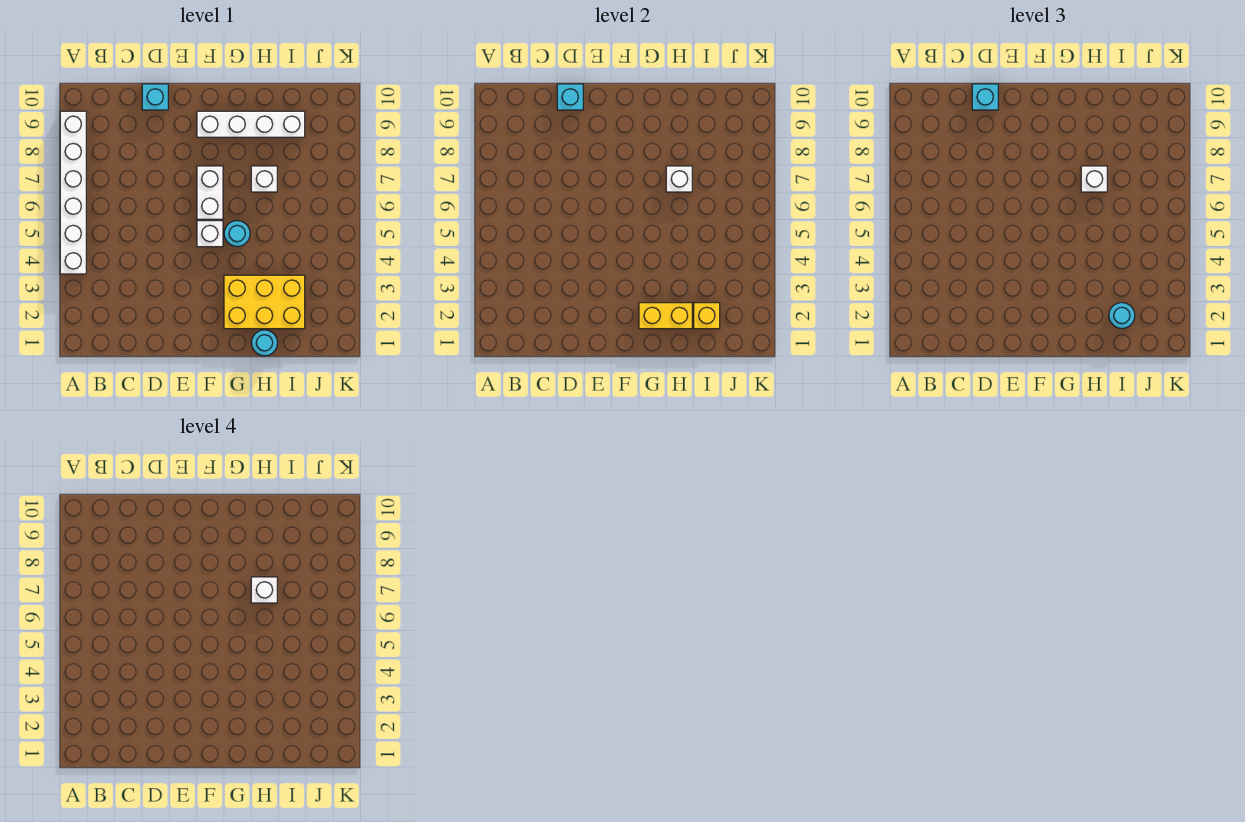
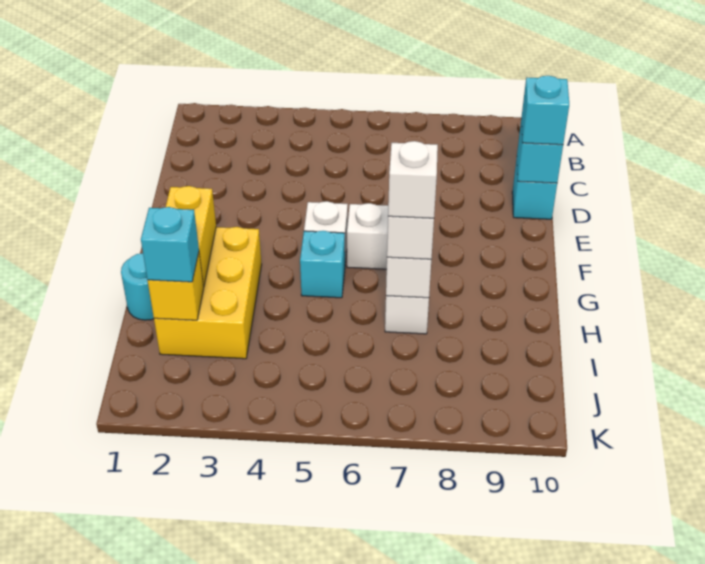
white brick A4:A9 level 1 -> none
white brick F9:I9 level 1 -> none
cyan round brick G5 level 1 -> cyan brick G5 level 1
cyan round brick I2 level 3 -> cyan brick I2 level 3

